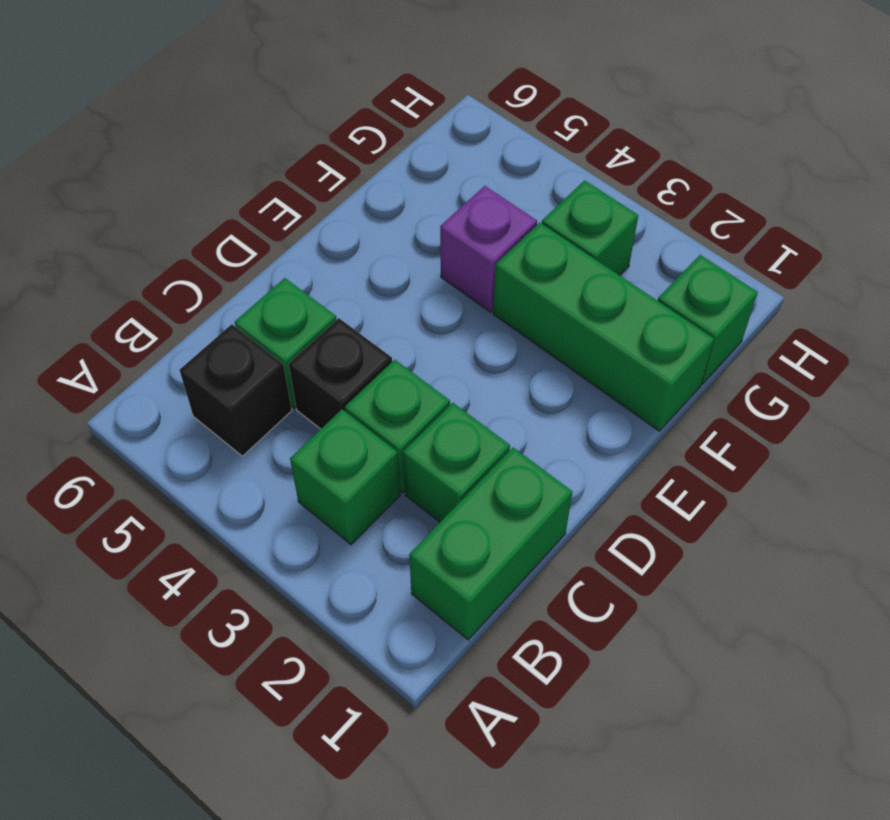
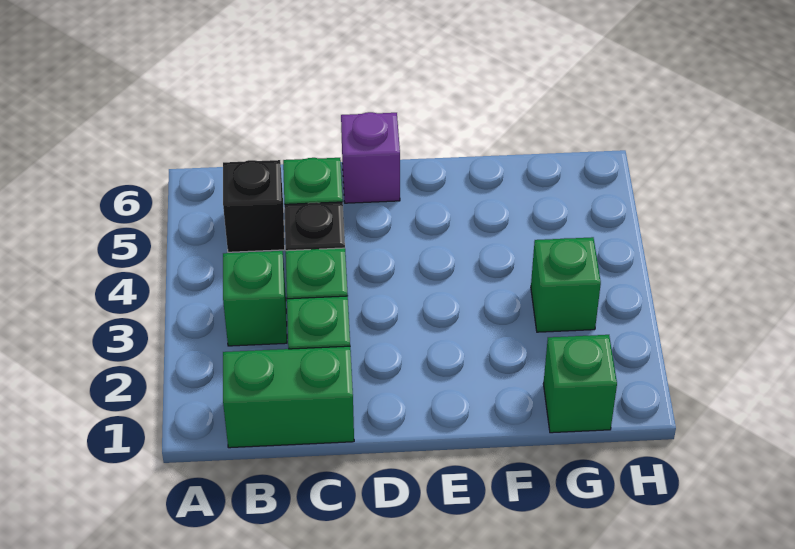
green brick F1:F3 level 1 -> none
purple brick F4 level 1 -> purple brick D6 level 1

